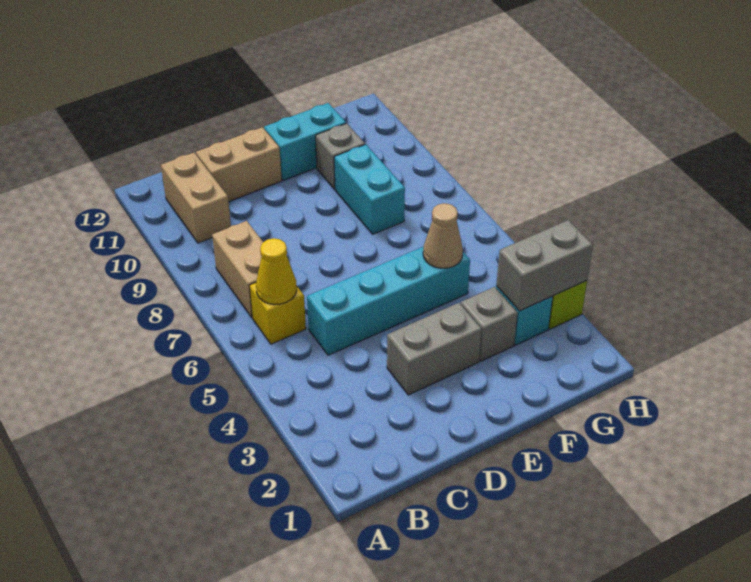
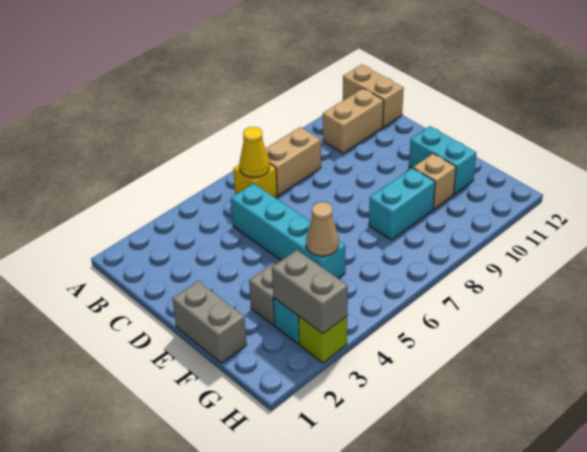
tan brick C11:D11 level 1 -> tan brick A12:B12 level 1
grey brick D3:E3 level 1 -> grey brick E1:F1 level 1
grey brick F10 level 1 -> tan brick F10 level 1

